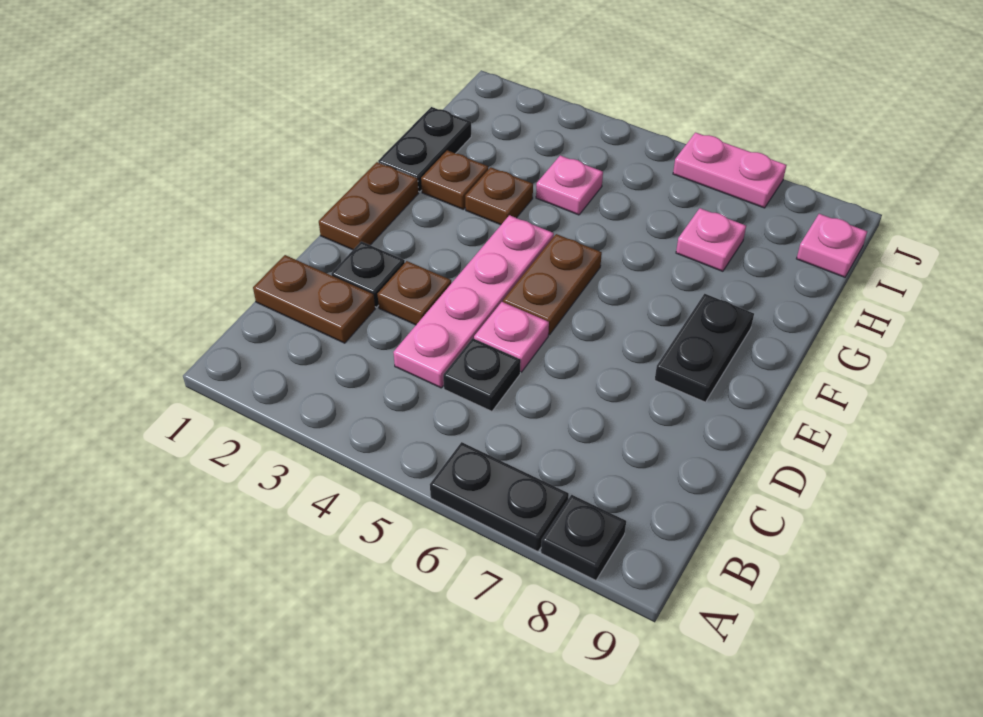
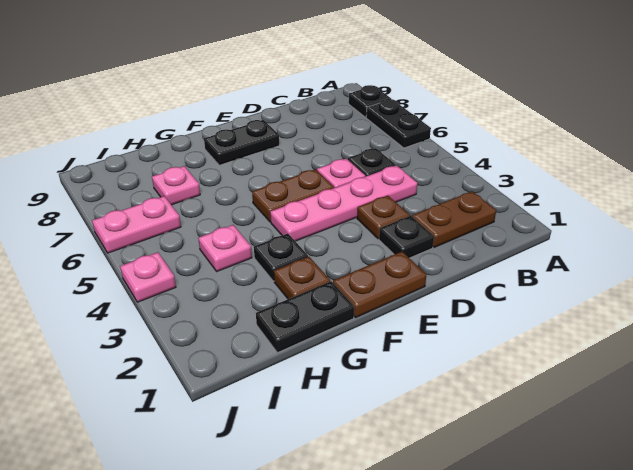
brown plate C1:C2 level 1 -> brown plate B2:C2 level 1
brown plate G3 level 1 -> black plate G3 level 1
pink plate I9 level 1 -> pink plate J4 level 1
pink plate J6:J7 level 1 -> pink plate I6:J6 level 1

